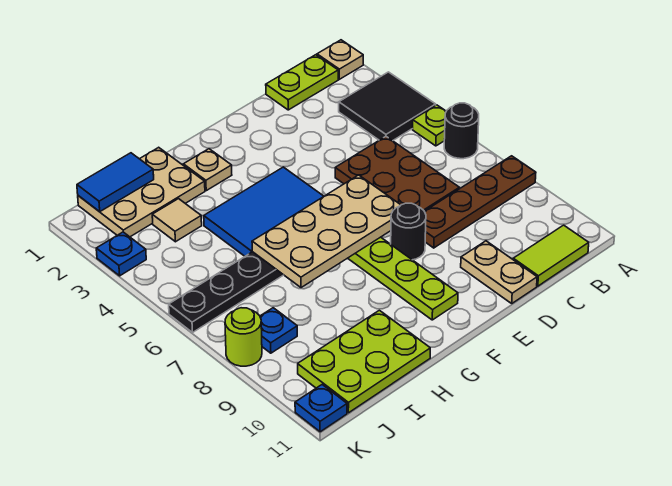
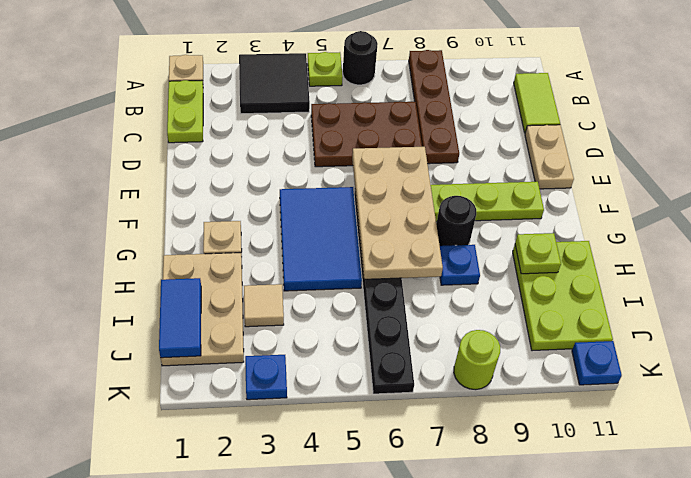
tan plate D10:D11 level 1 -> tan plate D11:E11 level 1
black round brick E8 level 1 -> black round brick G8 level 1
none -> lime plate H10 level 2
blue plate J8 level 1 -> blue plate H8 level 1

